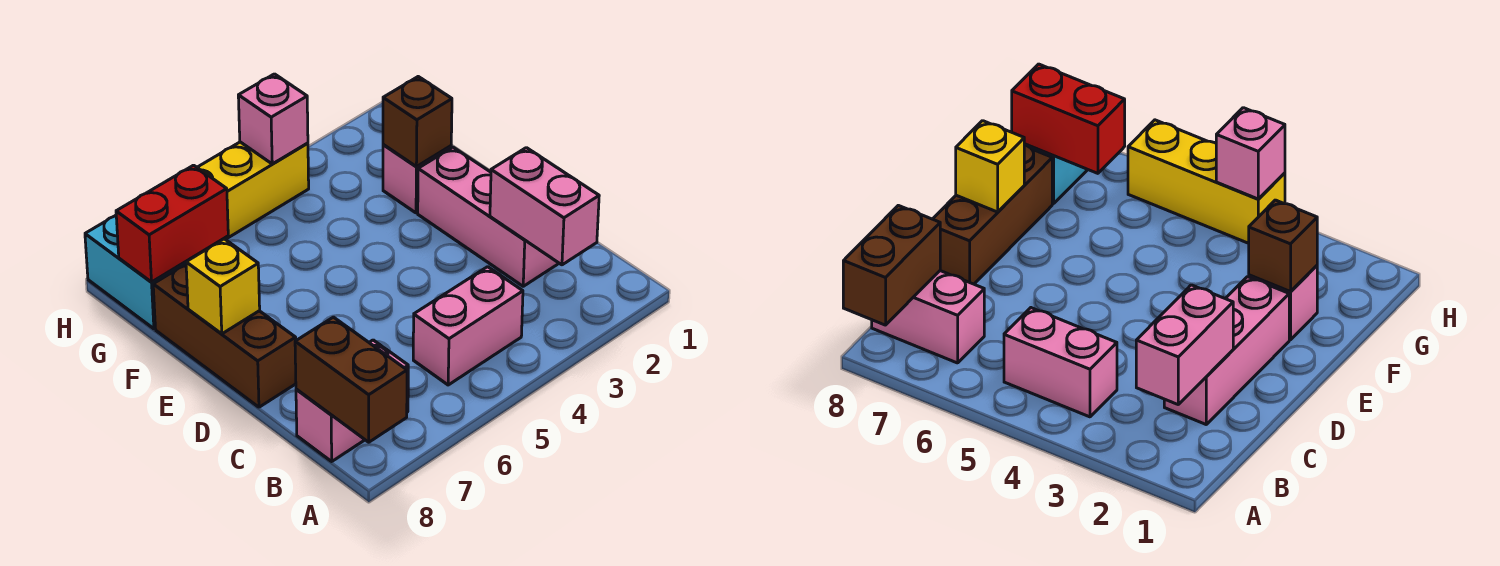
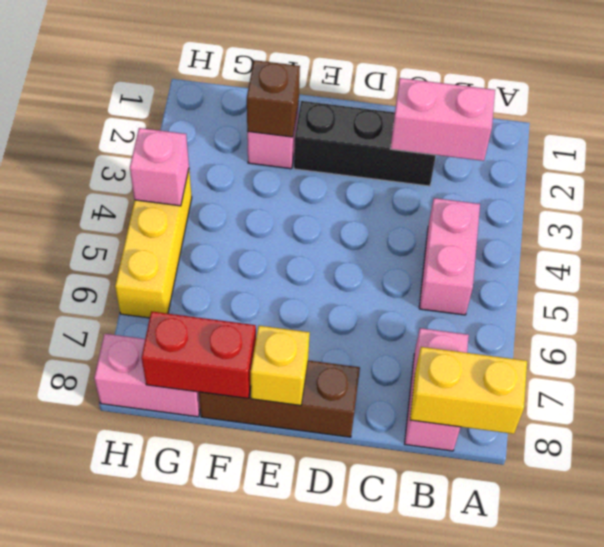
brown brick A8:B8 level 2 -> yellow brick A8:B8 level 2
pink brick C2:E2 level 1 -> black brick C2:E2 level 1
red brick G7:G8 level 2 -> red brick F8:G8 level 2
cyan brick G8:H8 level 1 -> pink brick G8:H8 level 1

